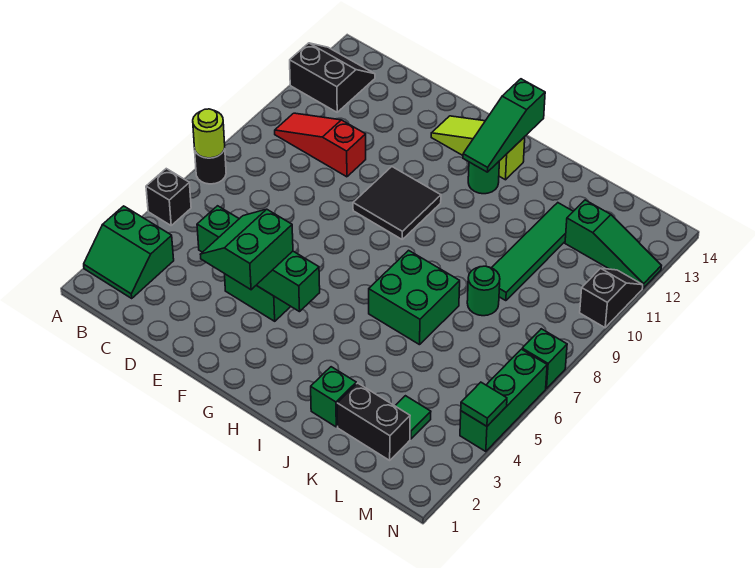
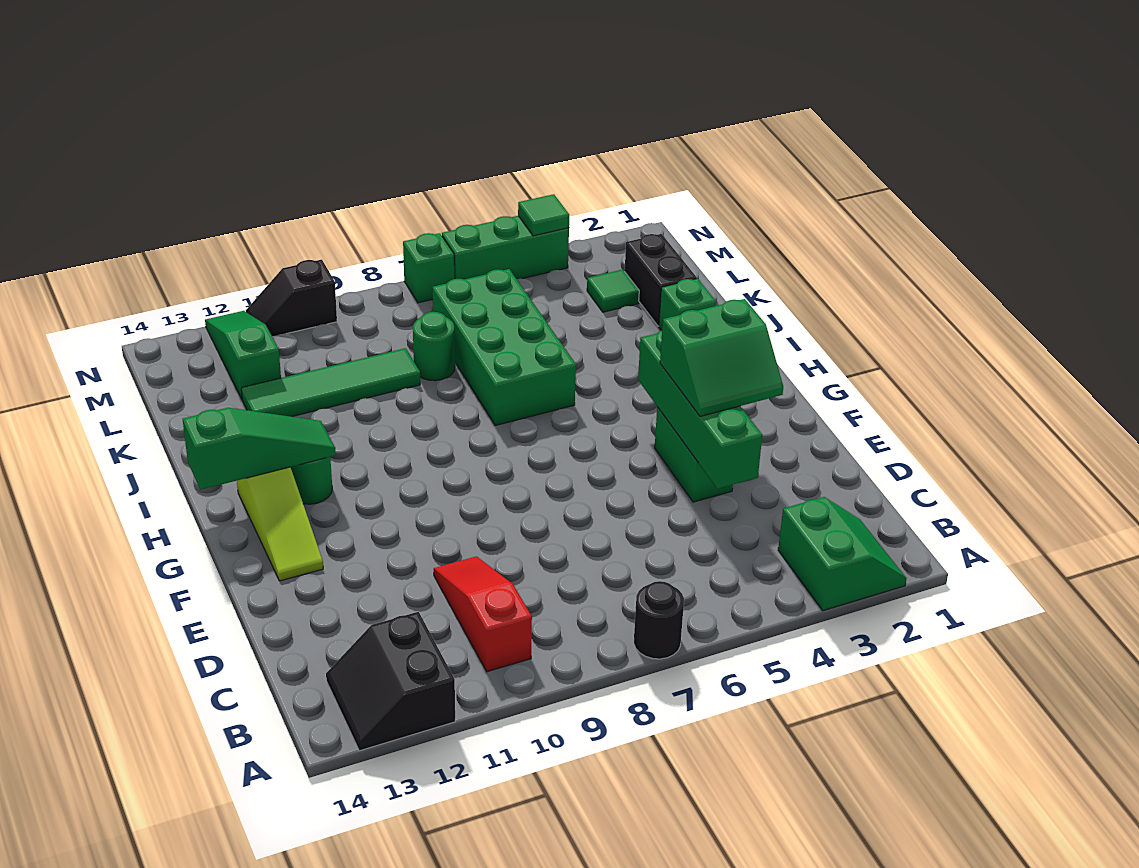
black brick A5 level 1 -> none
lime round brick A7 level 2 -> none
red slope B10:D10 level 1 top D -> red slope B10:D10 level 1 top B
black tile F9:G10 level 1 -> none
green brick I6:J7 level 1 -> green brick I6:L7 level 1

